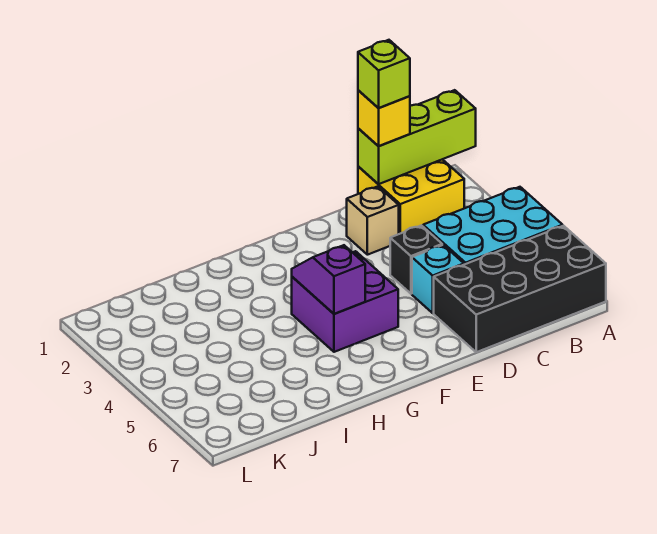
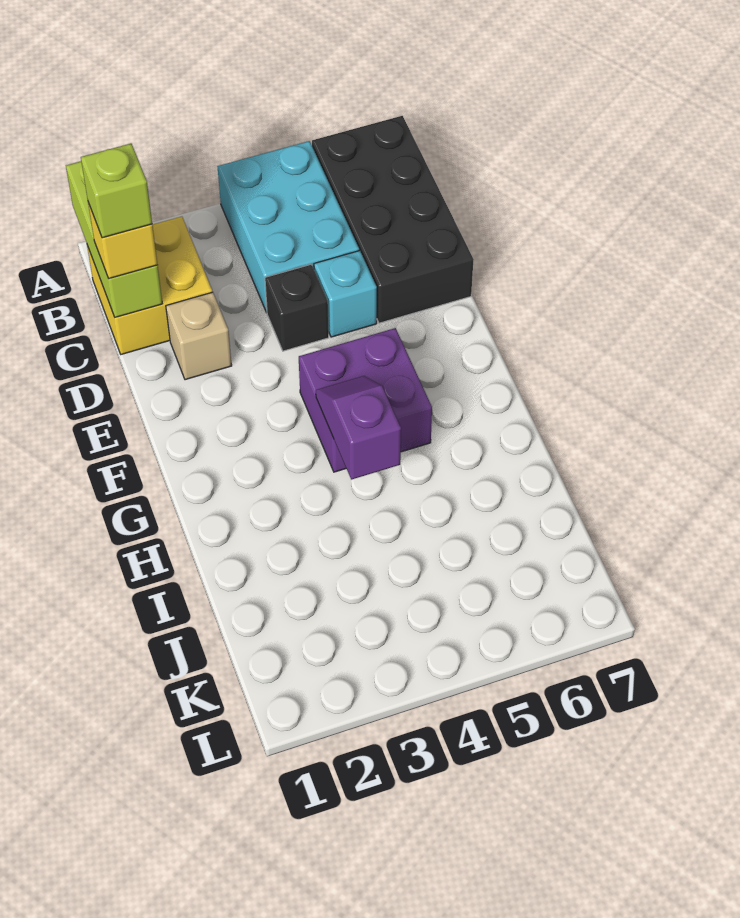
purple slope G4:G5 level 2 top 5 -> purple slope G4:H4 level 2 top H

